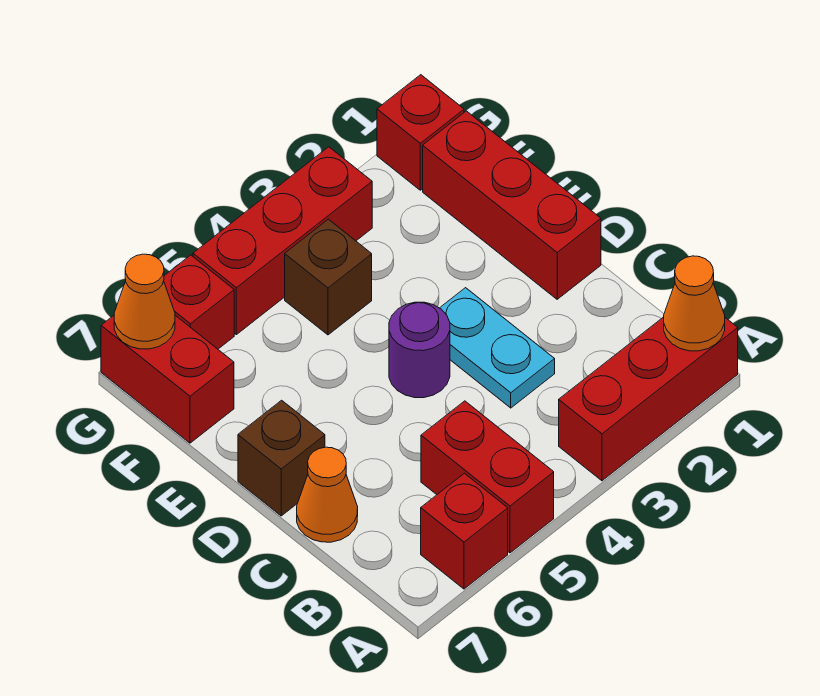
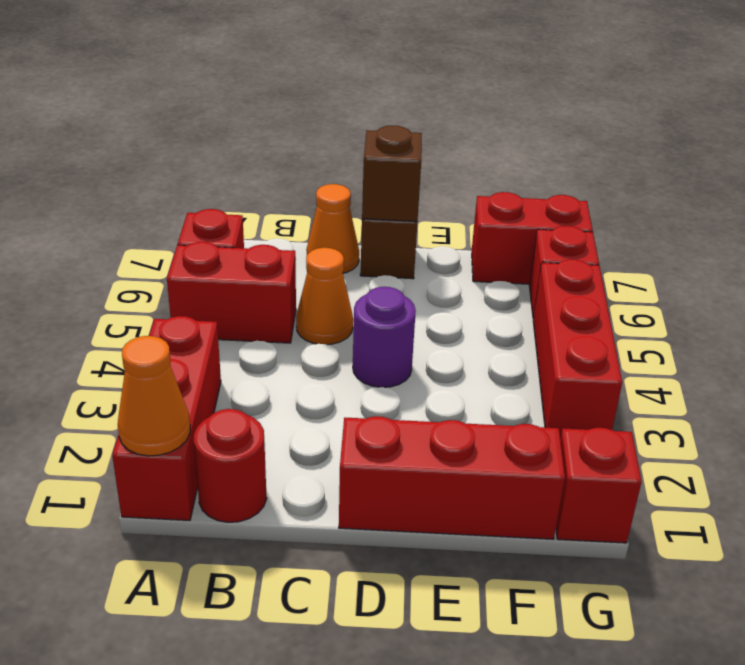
none -> red round brick B1 level 1
cyan plate C3:D3 level 1 -> none
brown brick F4 level 1 -> brown brick D7 level 2
orange cone G7 level 2 -> orange cone C5 level 1

